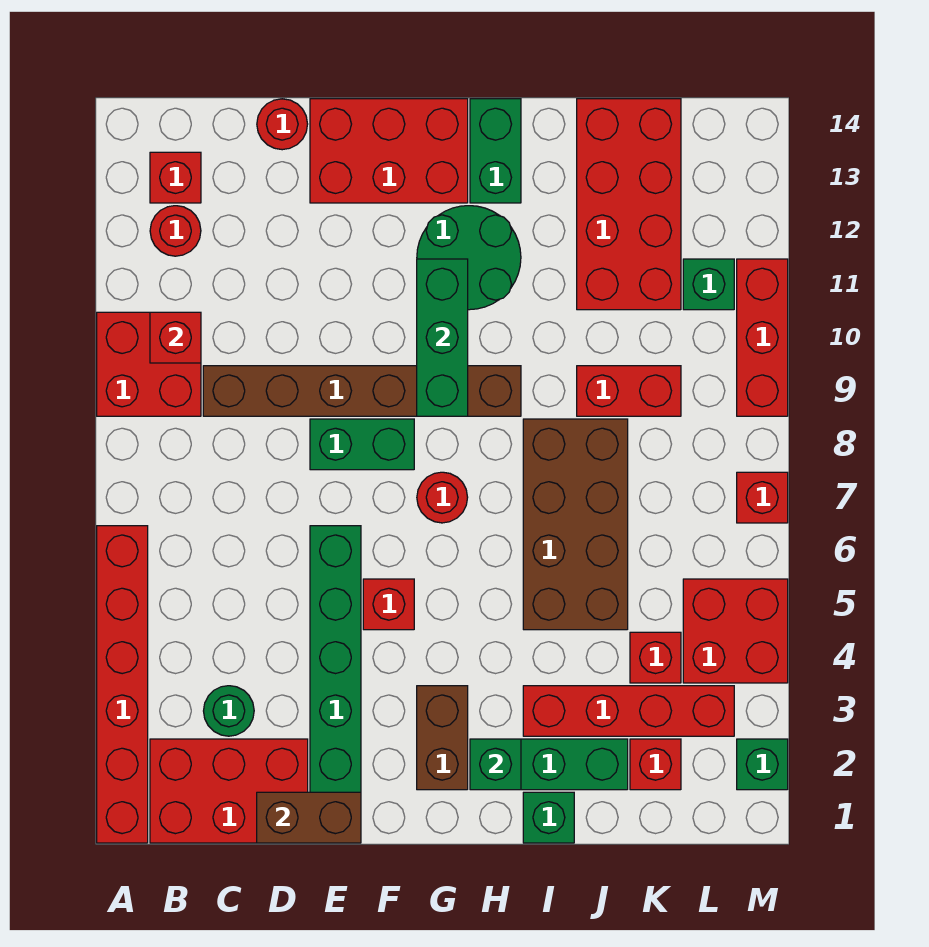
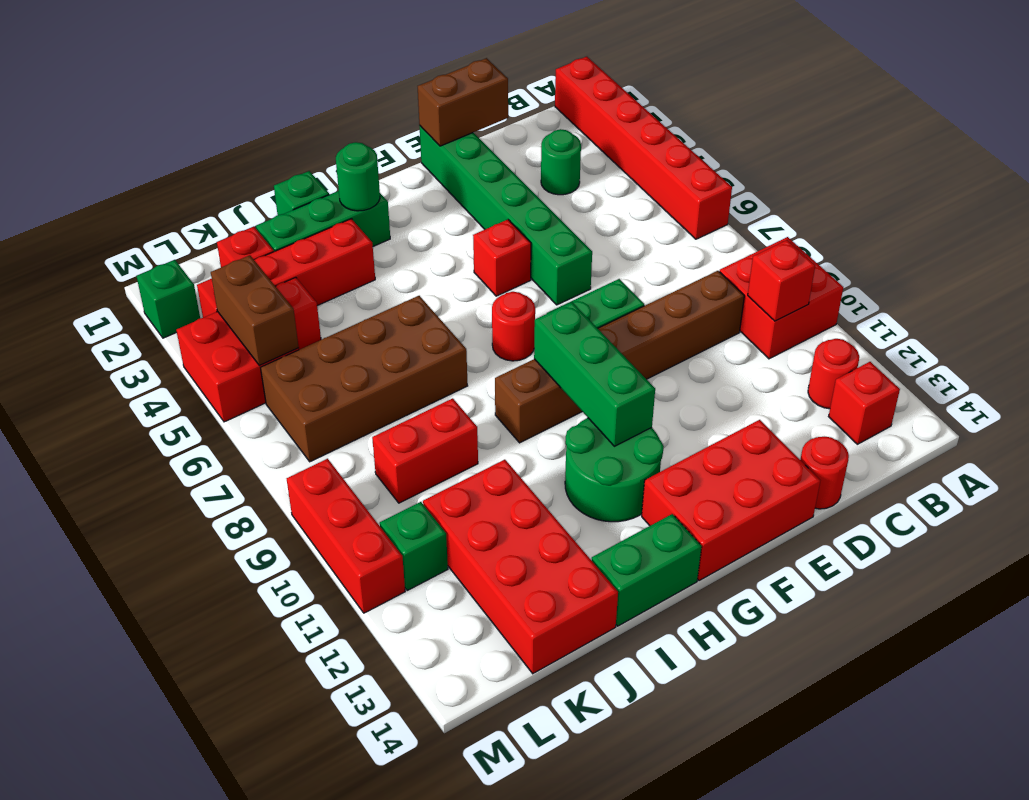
red brick B1:D2 level 1 -> none
brown brick G2:G3 level 1 -> brown brick L4:L5 level 2
green brick H2 level 2 -> green round brick H2 level 2
green brick H13:H14 level 1 -> green brick H14:I14 level 1
brown brick I5:J8 level 1 -> brown brick I6:L7 level 1
red brick M7 level 1 -> none

